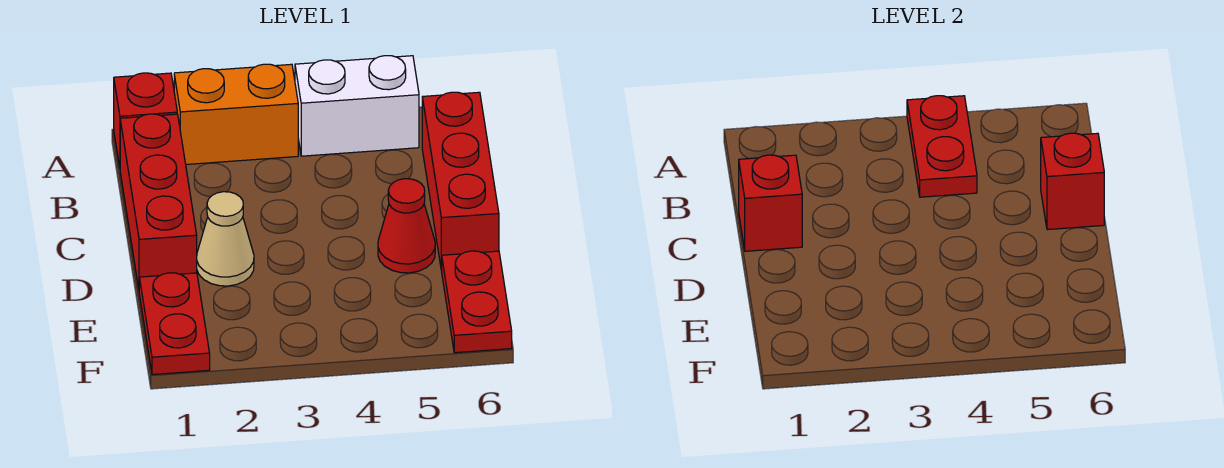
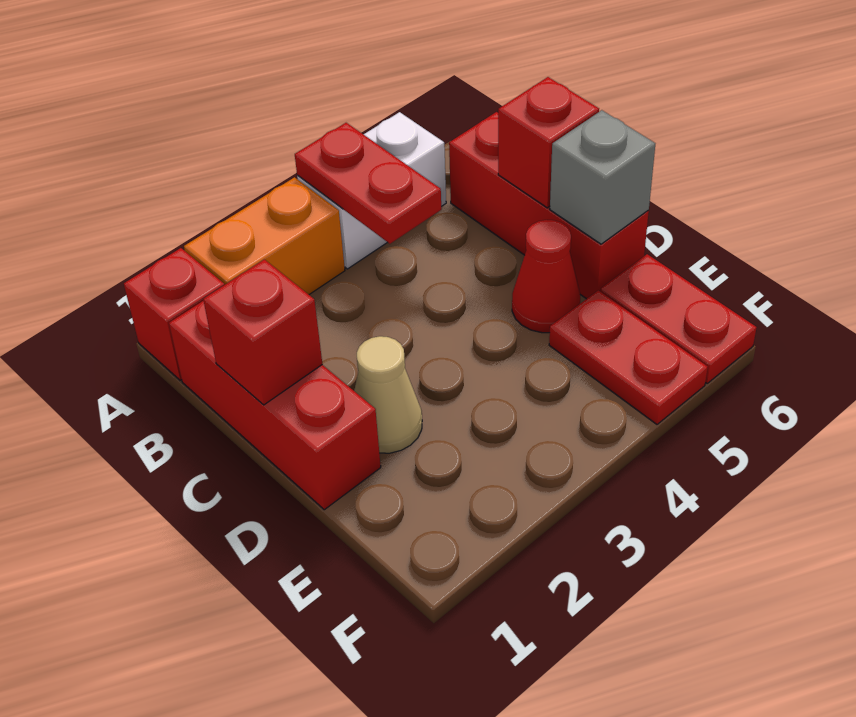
none -> grey brick D6 level 2
red plate E1:F1 level 1 -> red plate E5:F5 level 1

